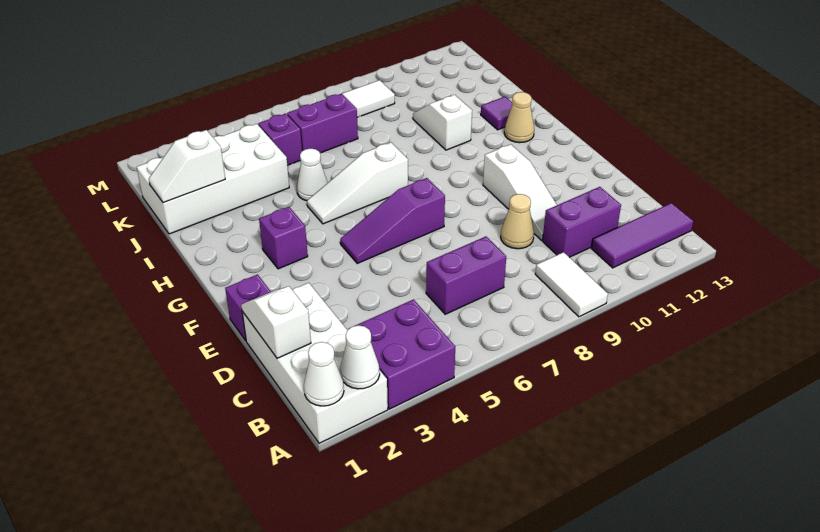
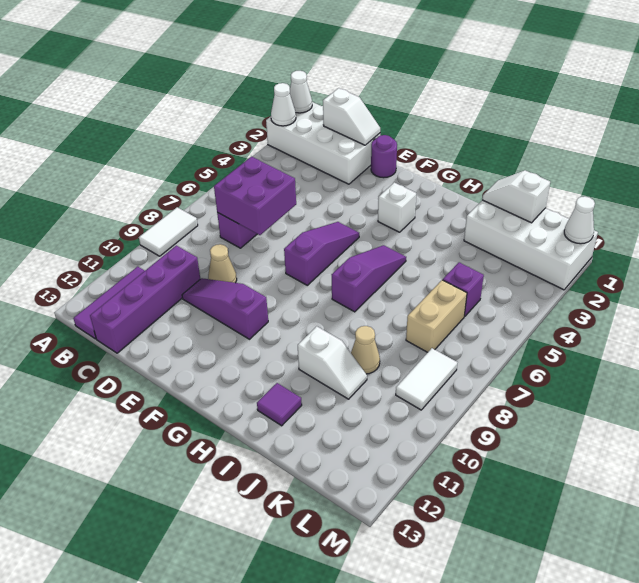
purple brick A3:B4 level 1 -> purple brick C6:D7 level 2
white tile A9:B9 level 1 -> white tile A8:A9 level 1
purple brick C10:C11 level 1 -> purple brick C10:C13 level 1
white slope D10:F10 level 1 top F -> purple slope D10:F10 level 1 top F
purple brick E1 level 1 -> purple round brick E1 level 1
purple brick G3 level 1 -> white brick G3 level 1
white slope H5:H7 level 1 top 7 -> purple slope H5:H7 level 1 top 7
tan cone H12 level 1 -> tan cone J9 level 1
white cone I5 level 1 -> white cone M1 level 2
white brick J1:K4 level 1 -> white brick J1:M2 level 1
white slope J1:J2 level 2 top 2 -> white slope J1:K1 level 2 top K
purple brick K6:K7 level 1 -> tan brick K6:K7 level 1

